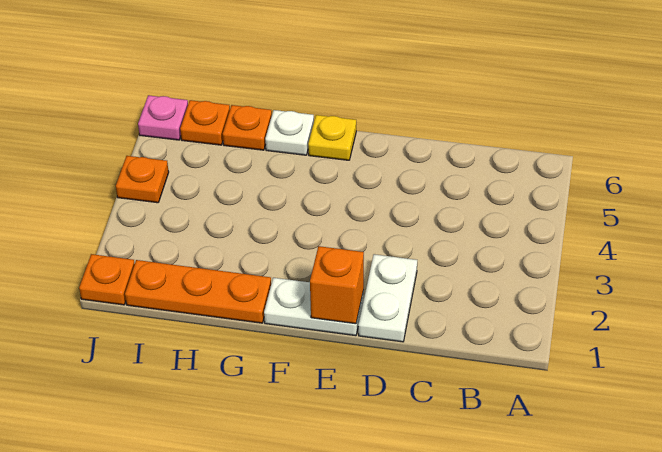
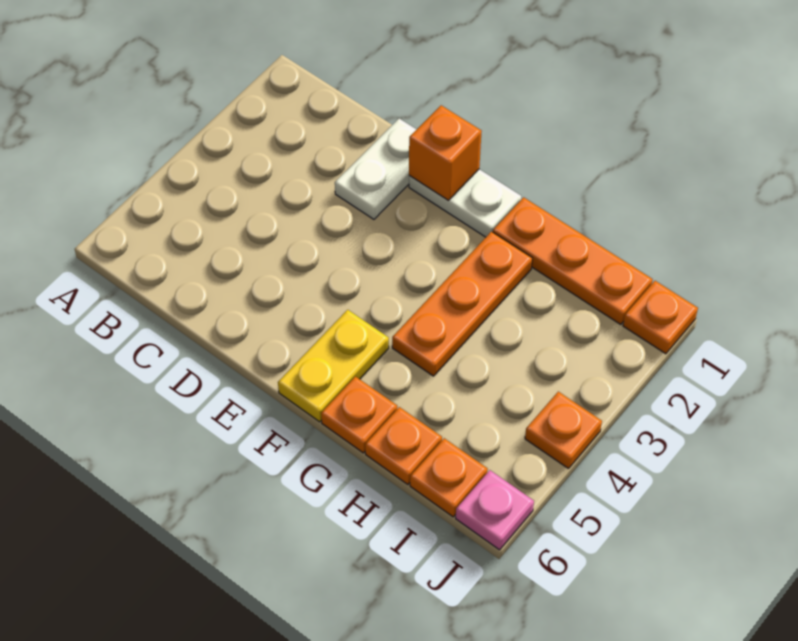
yellow plate F6 level 1 -> yellow plate F5:F6 level 1
none -> orange plate G2:G4 level 1
white plate G6 level 1 -> orange plate G6 level 1

